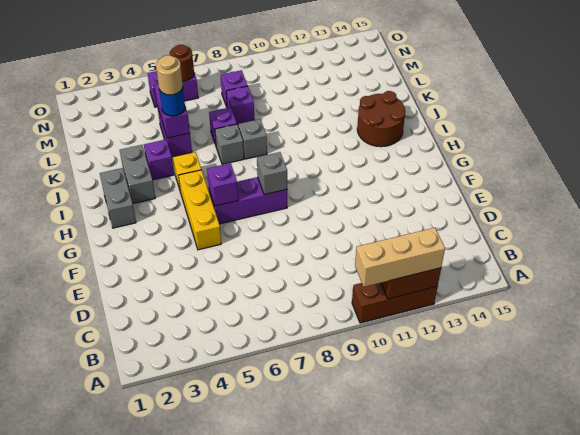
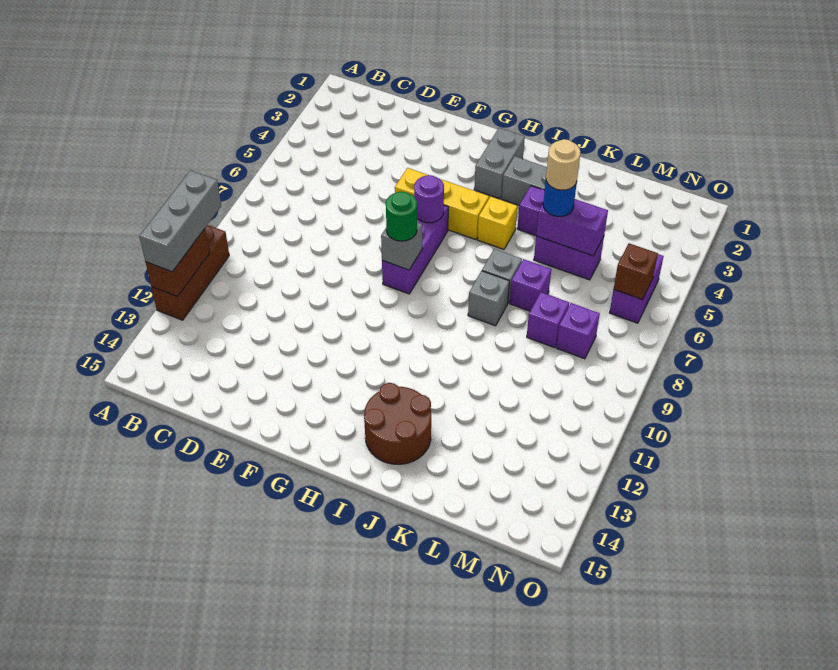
tan brick A10:A12 level 3 -> grey brick A10:A12 level 3
purple brick G6 level 2 -> purple round brick G6 level 2
none -> green round brick G8 level 3
grey brick H2:I2 level 1 -> grey brick H2:H3 level 1
brown round brick N6 level 2 -> brown brick N6 level 2

